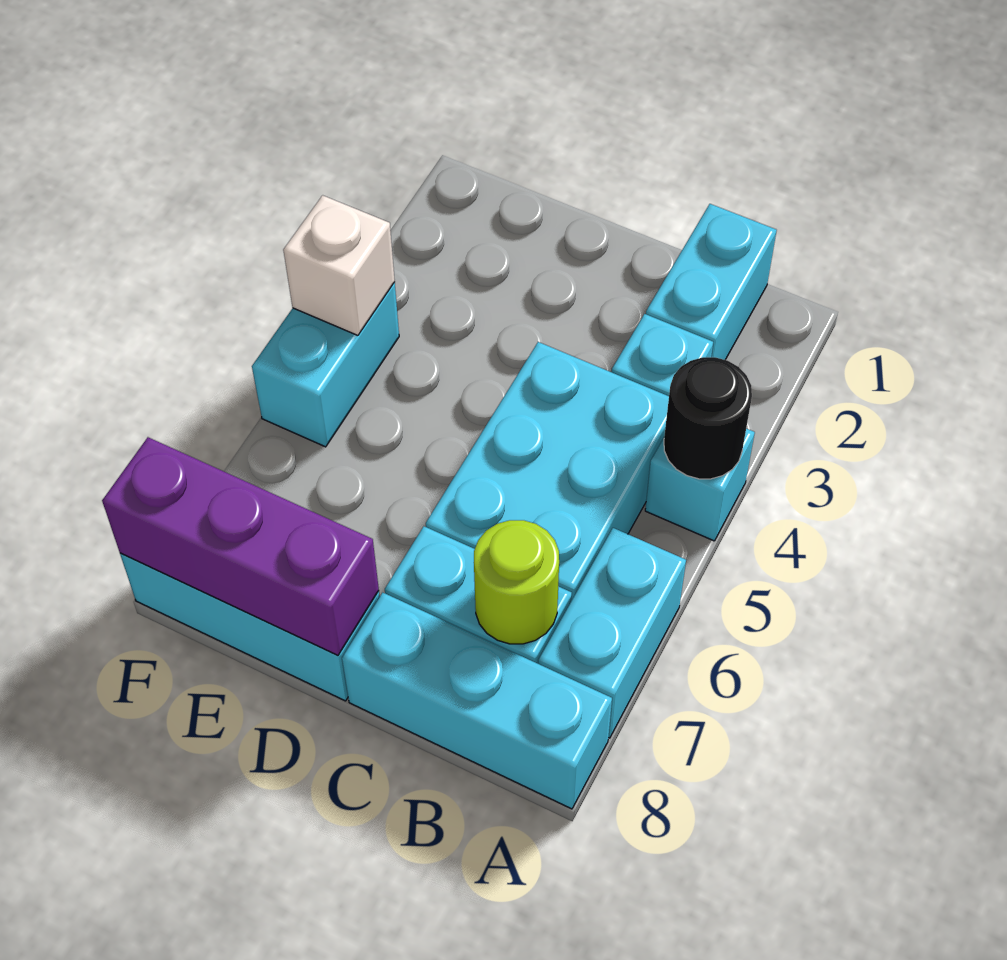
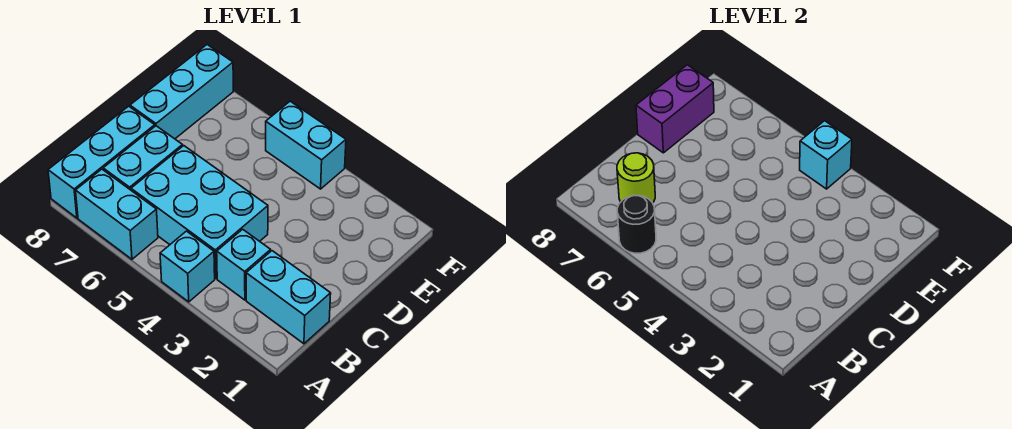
black round brick A4 level 2 -> black round brick A6 level 2
purple brick D8:F8 level 2 -> purple brick D8:E8 level 2
white brick F4 level 2 -> cyan brick F4 level 2

